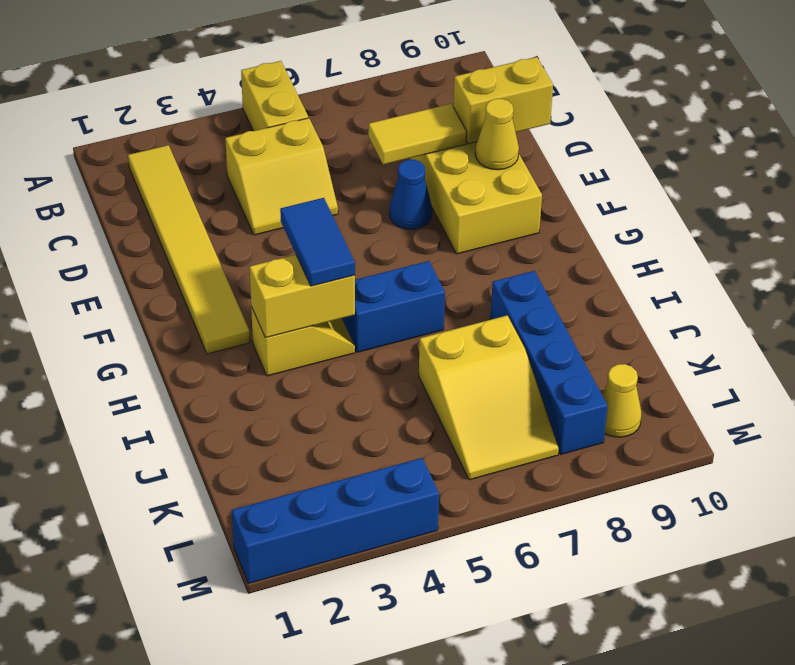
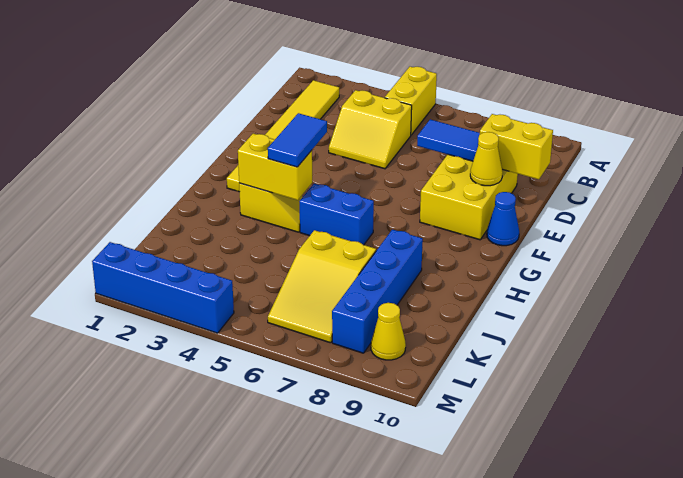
yellow tile D7:D8 level 2 -> blue tile D7:D8 level 2
blue cone E7 level 1 -> blue cone F10 level 1

